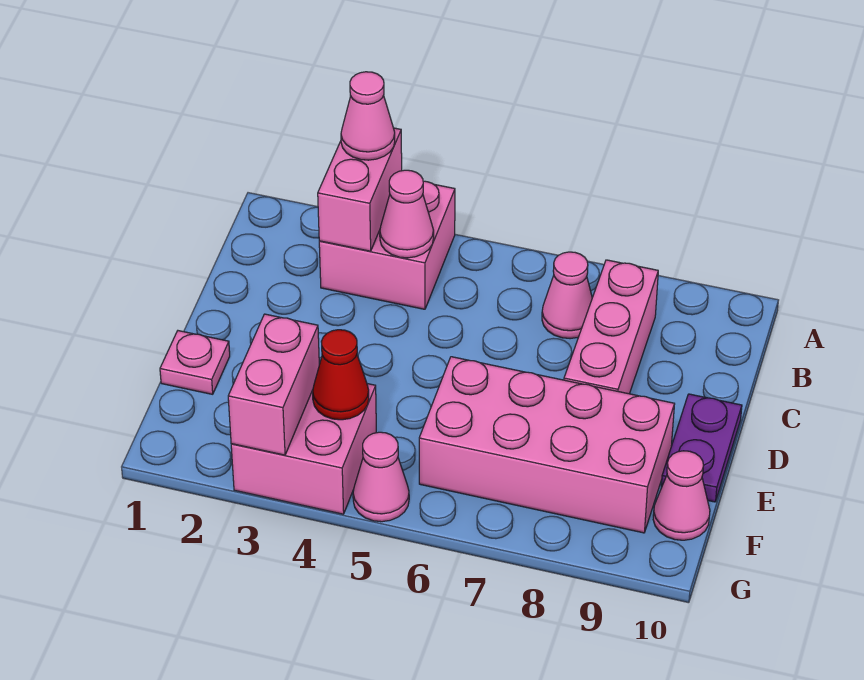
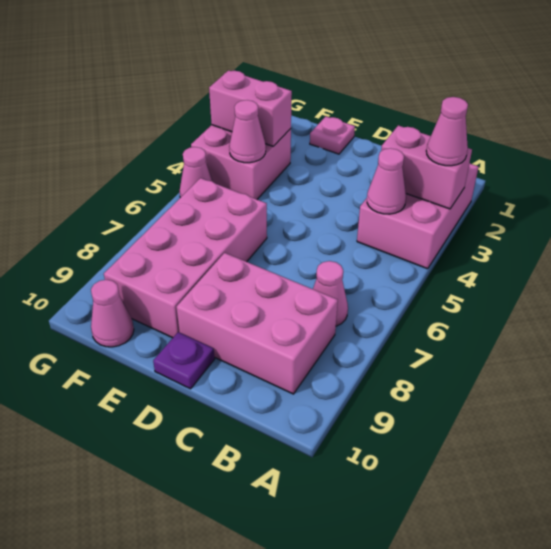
pink brick A3:B4 level 1 -> pink brick A2:B4 level 1
pink brick B8:D8 level 1 -> pink brick B8:D9 level 1
purple plate D10:E10 level 1 -> purple plate D10 level 1
red cone F4 level 2 -> pink cone F4 level 2

